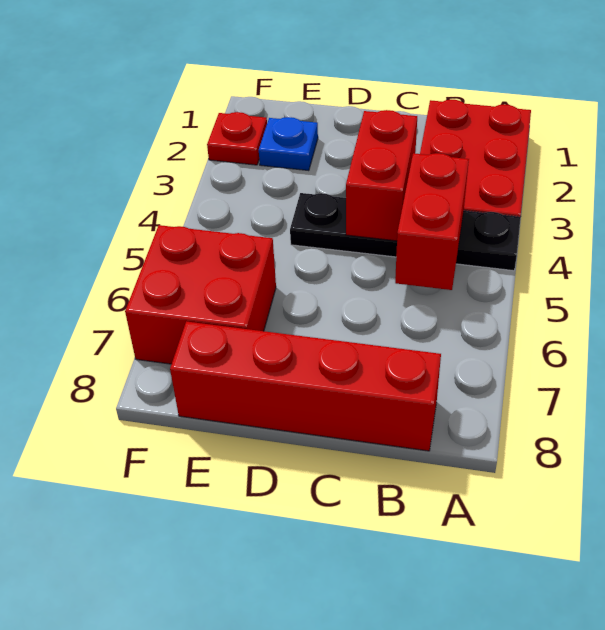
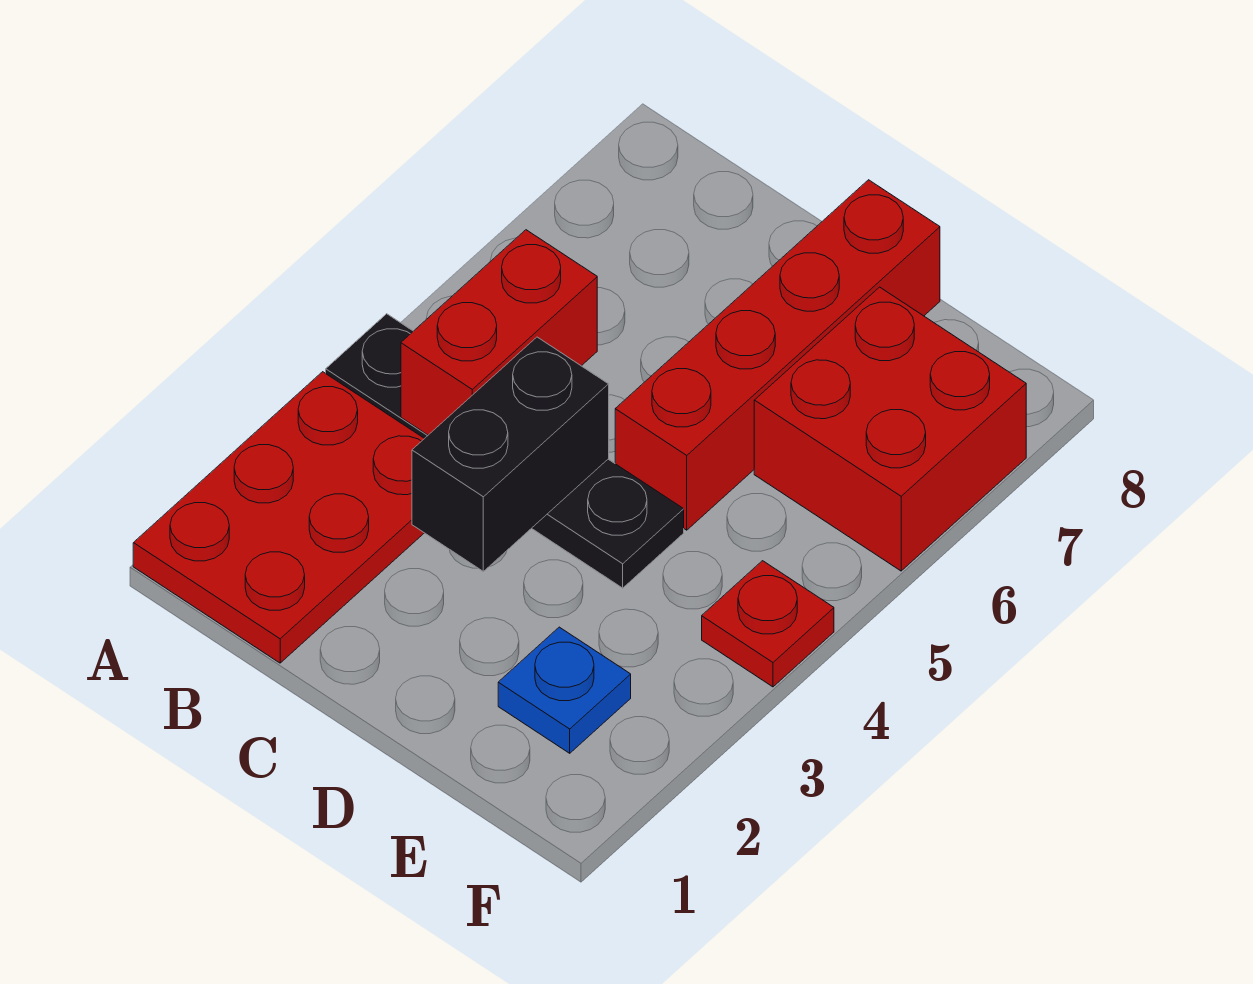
red brick B8:E8 level 1 -> red brick D5:D8 level 1
red brick C3:C4 level 2 -> black brick C3:C4 level 2
red plate F2 level 1 -> red plate F4 level 1

